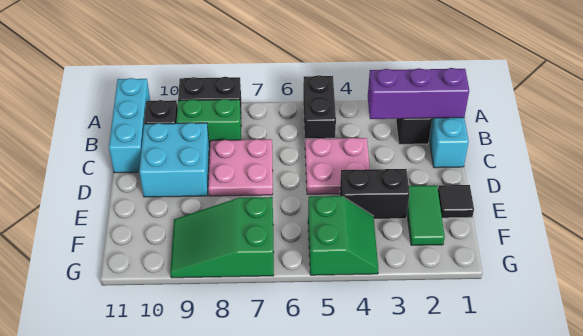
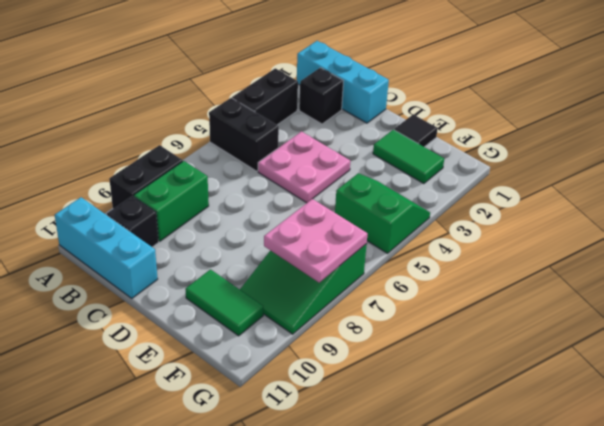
purple brick B1:B3 level 2 -> none
pink plate C7:D8 level 1 -> pink plate F7:G8 level 2
cyan brick C9:D10 level 1 -> none
black brick E3:E4 level 1 -> black brick A3:A4 level 1
none -> green tile E10:F10 level 1

